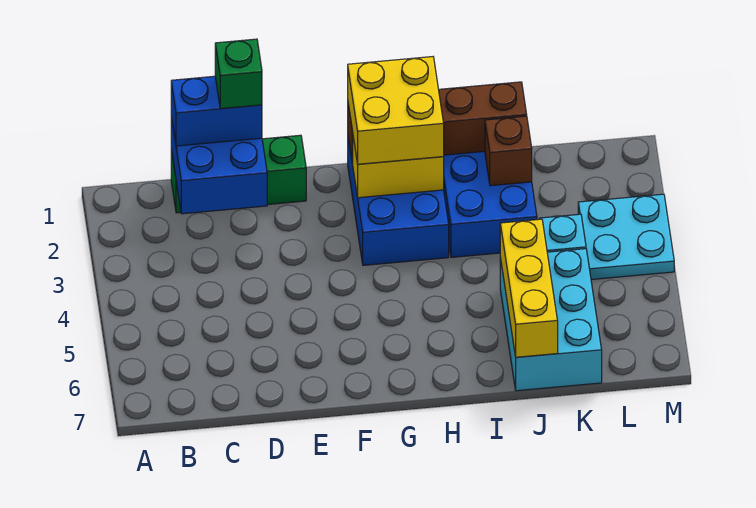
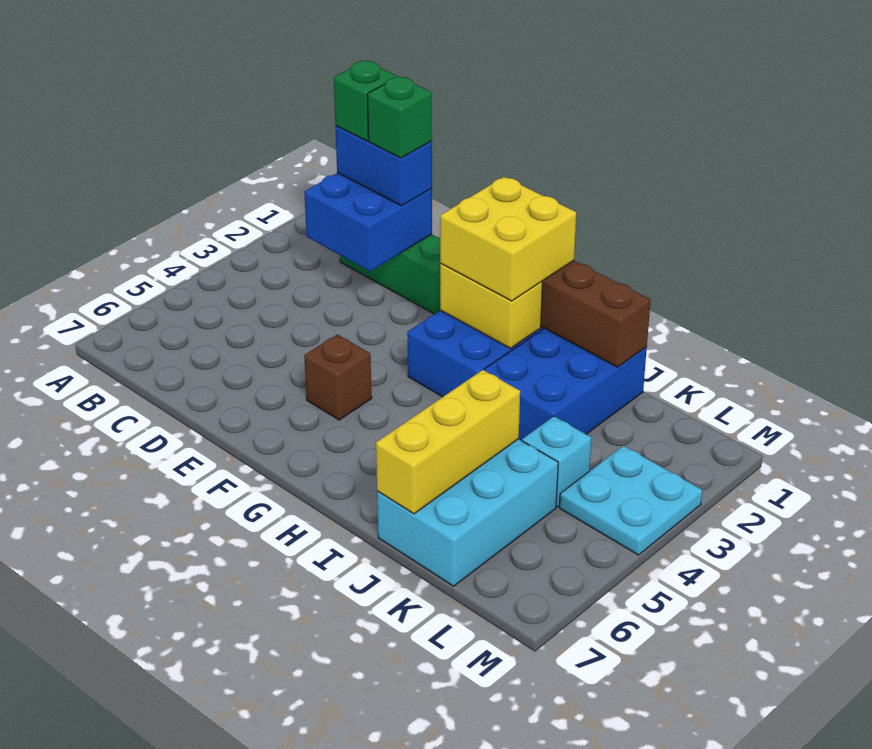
none -> green brick C1 level 4
brown brick J2 level 2 -> brown brick F5 level 1

